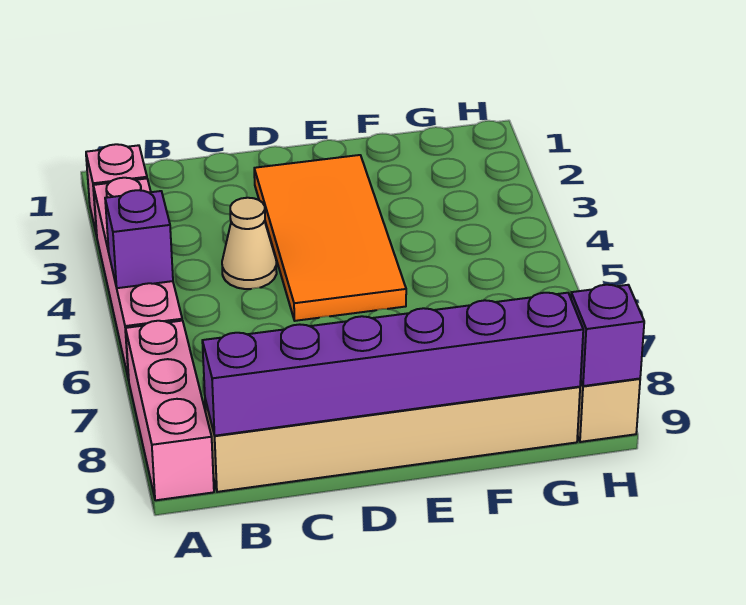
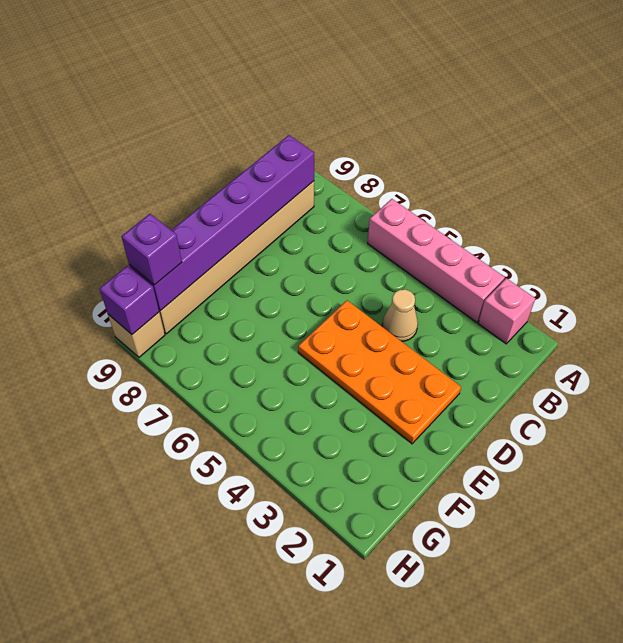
purple brick A5 level 2 -> purple brick G9 level 3
pink brick A7:A9 level 1 -> none
orange tile D2:E5 level 1 -> orange plate D2:E5 level 1

